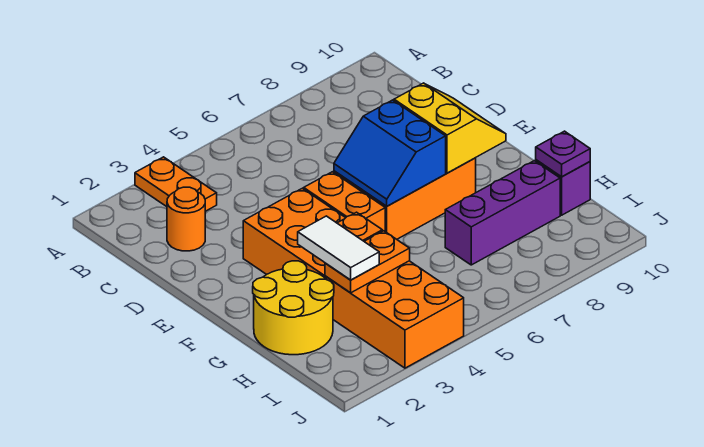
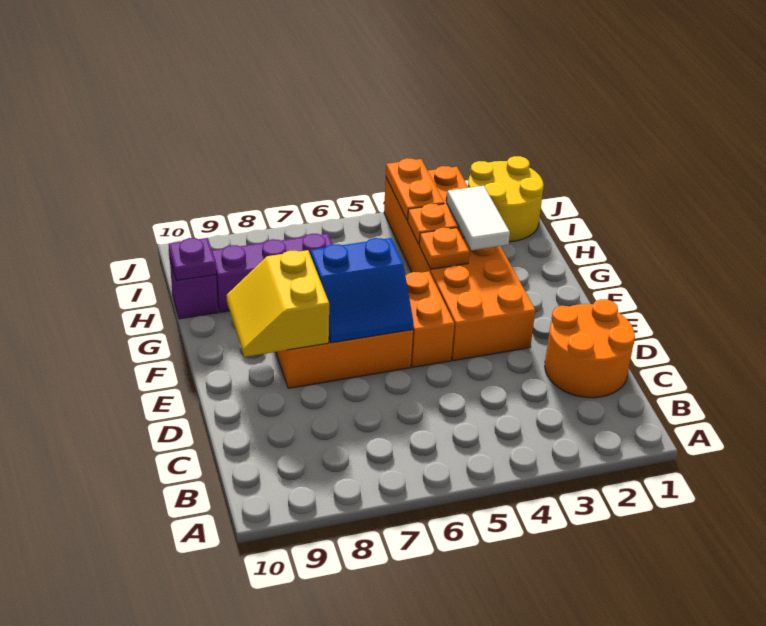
orange plate A3:B3 level 1 -> orange plate I4:J4 level 2
orange round brick C2 level 1 -> orange round brick C1:D2 level 1
blue slope E6:F7 level 2 top 7 -> blue slope E6:F7 level 2 top F
yellow round brick G1:H2 level 1 -> yellow round brick I1:J2 level 1

